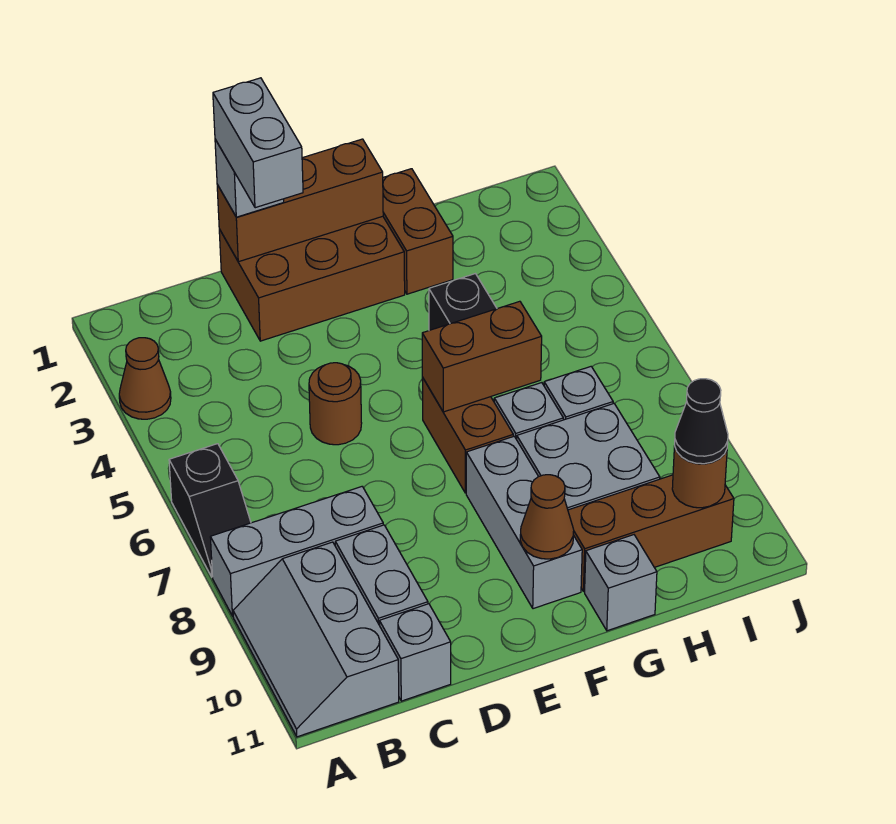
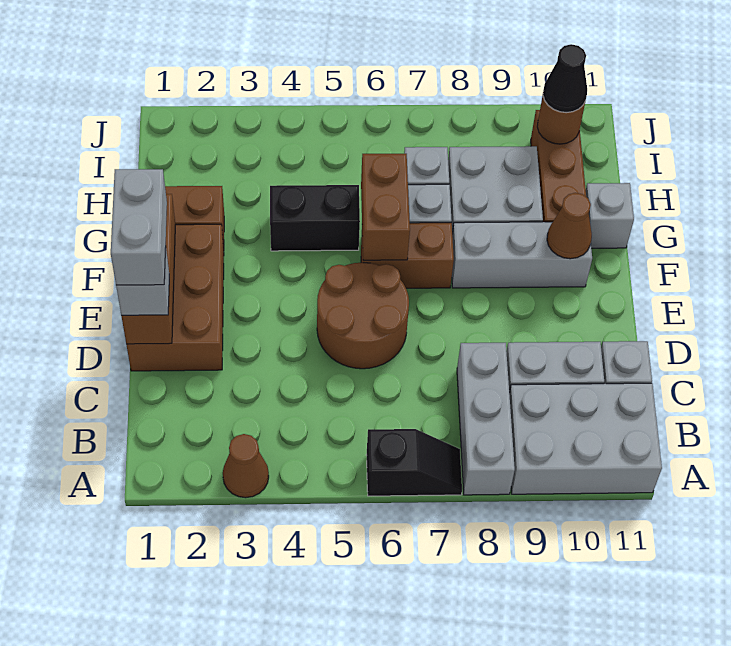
grey slope A9:B11 level 1 top B -> grey brick A9:B11 level 1
grey brick D1:D2 level 4 -> grey brick D1:E1 level 4
brown round brick D5 level 1 -> brown round brick D5:E6 level 1

